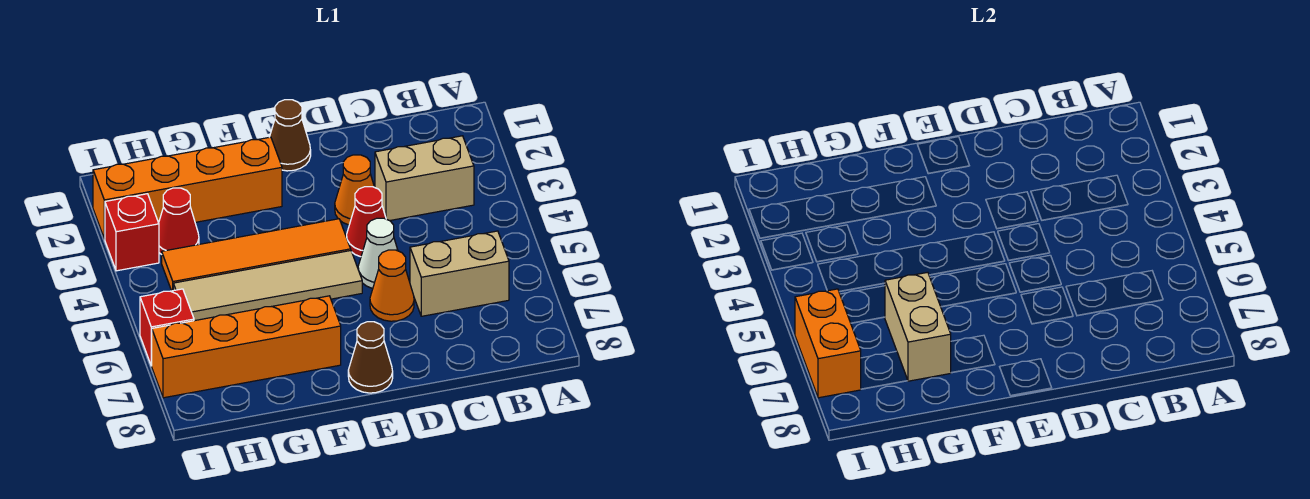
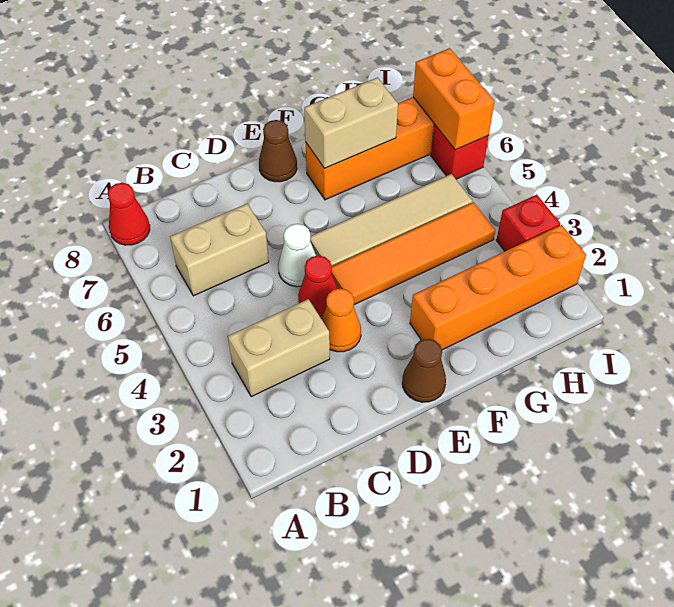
orange cone D6 level 1 -> none
tan brick G6:G7 level 2 -> tan brick F7:G7 level 2
red cone H3 level 1 -> red cone A8 level 1

